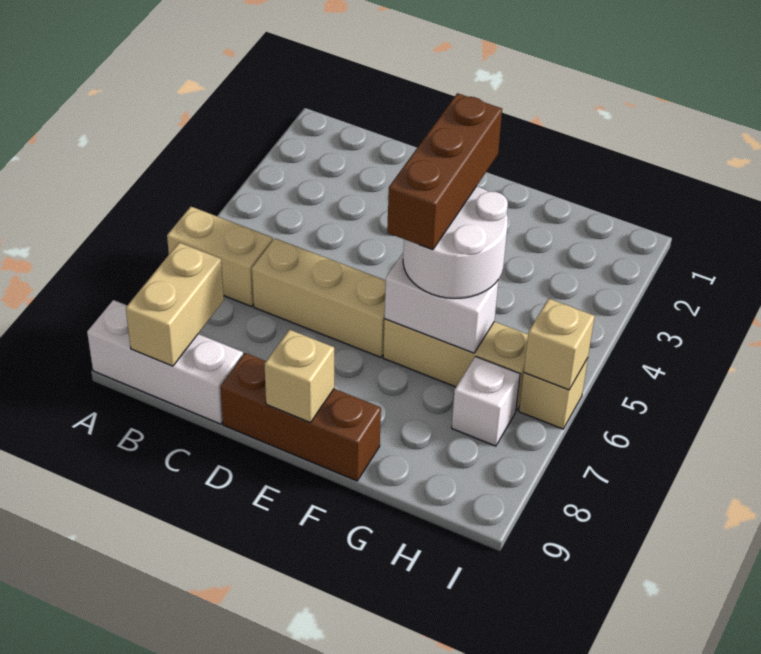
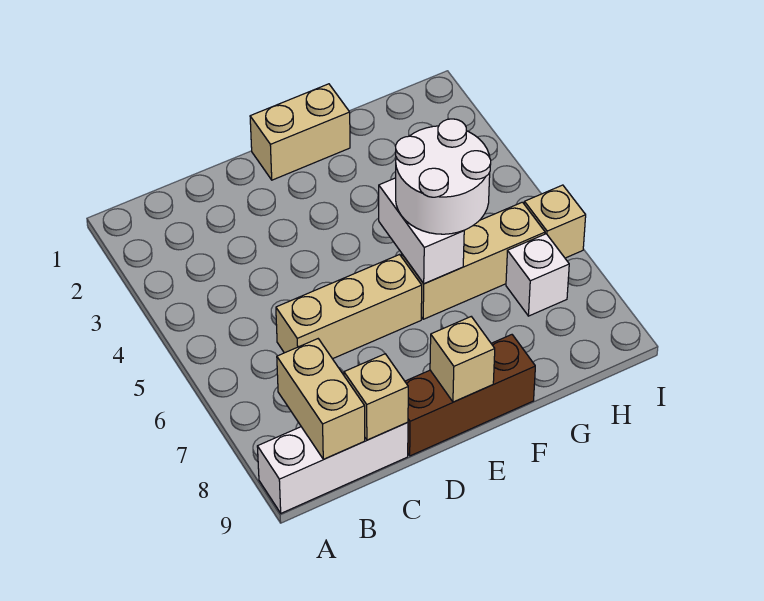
tan brick A6:B6 level 1 -> tan brick E1:F1 level 1
brown brick F4:F6 level 4 -> none
white brick F6:G6 level 2 -> white brick F5:F6 level 2
tan brick I6 level 2 -> tan brick C9 level 2

